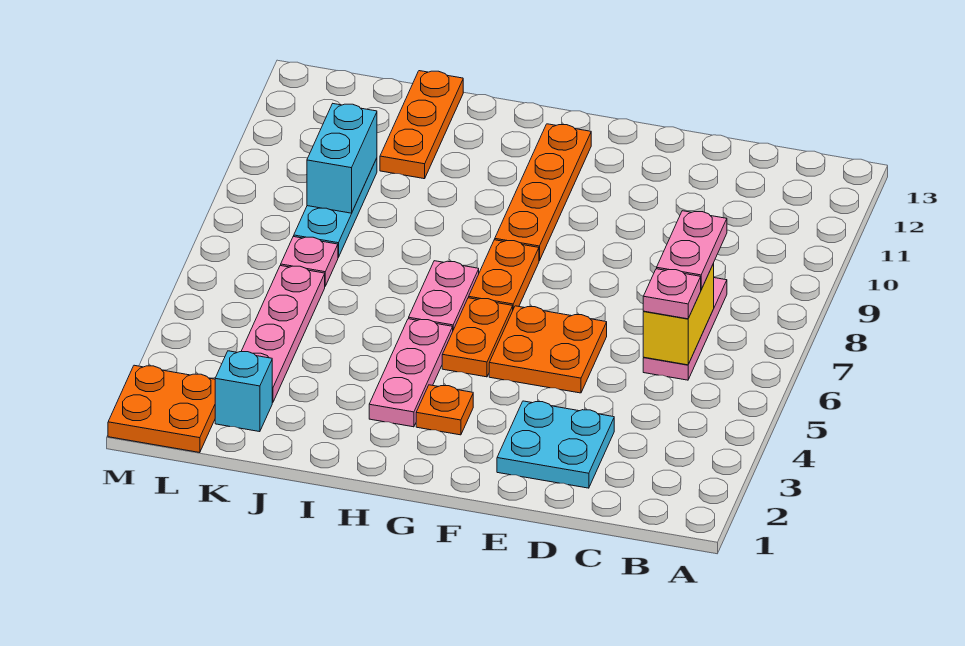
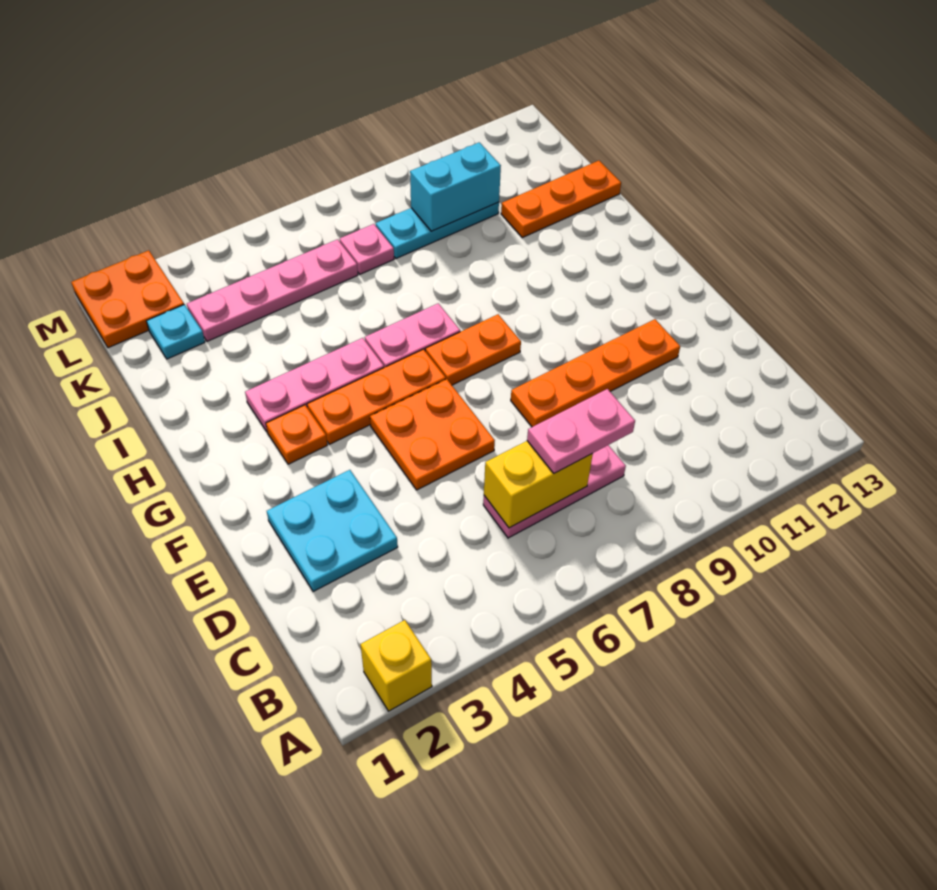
none -> yellow brick A2 level 1
pink plate C6 level 3 -> none
orange plate G5:G6 level 1 -> orange plate G4:G6 level 1
orange plate G9:G12 level 1 -> orange plate E8:E11 level 1
cyan brick K2 level 1 -> cyan plate K2 level 1

